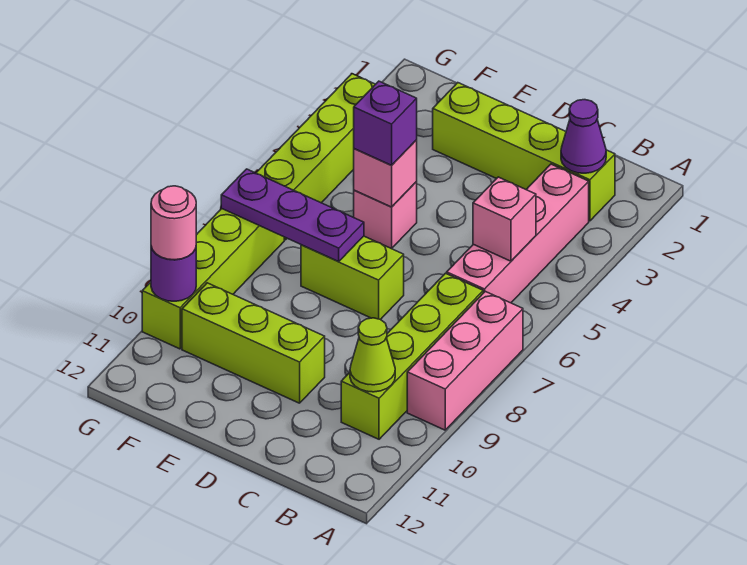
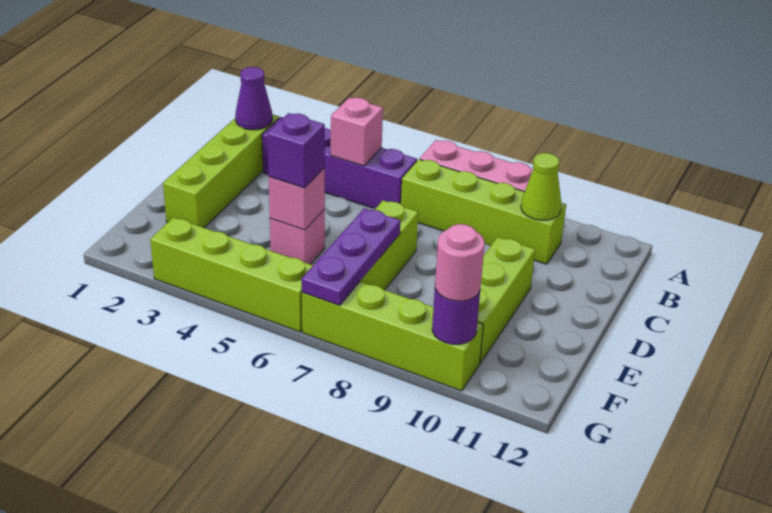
pink brick B3:B6 level 1 -> purple brick B3:B6 level 1

